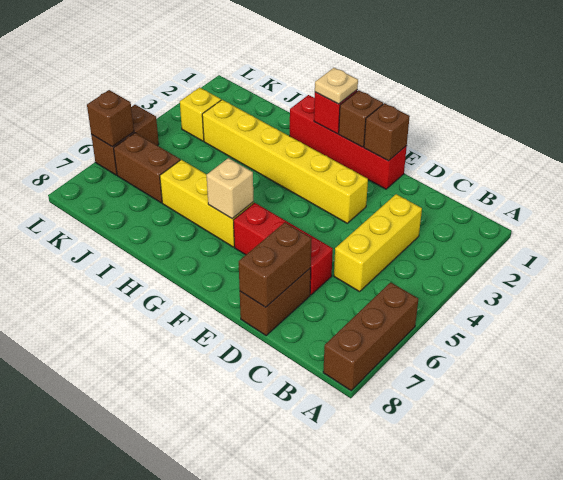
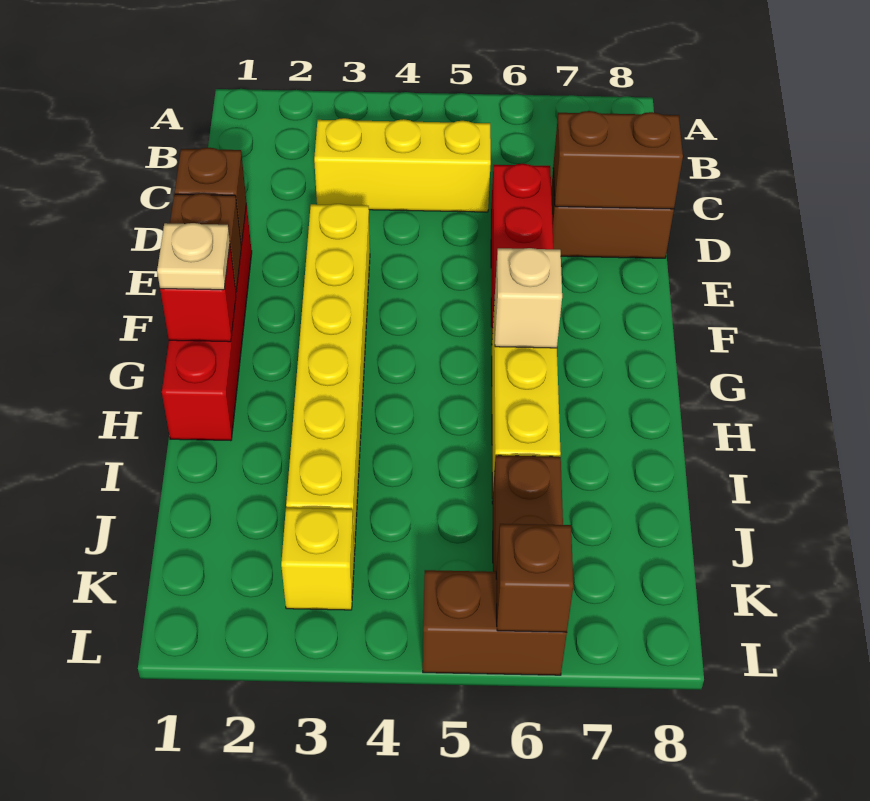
brown brick A6:A8 level 1 -> none

